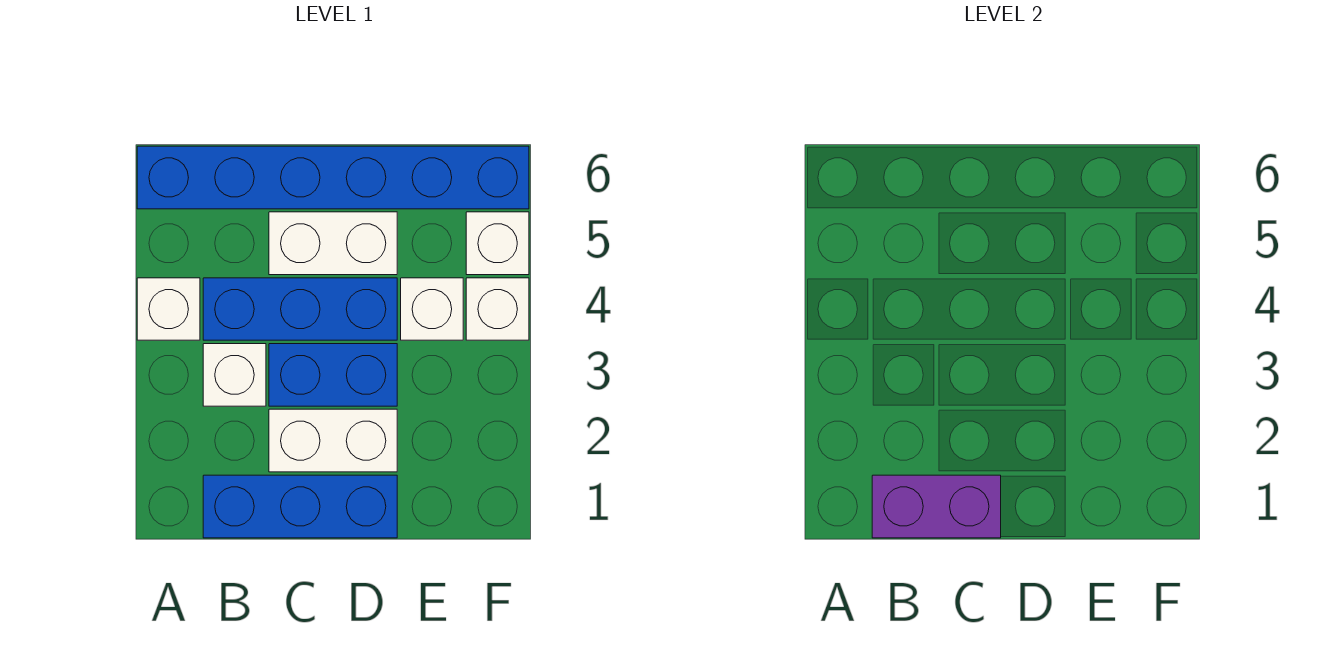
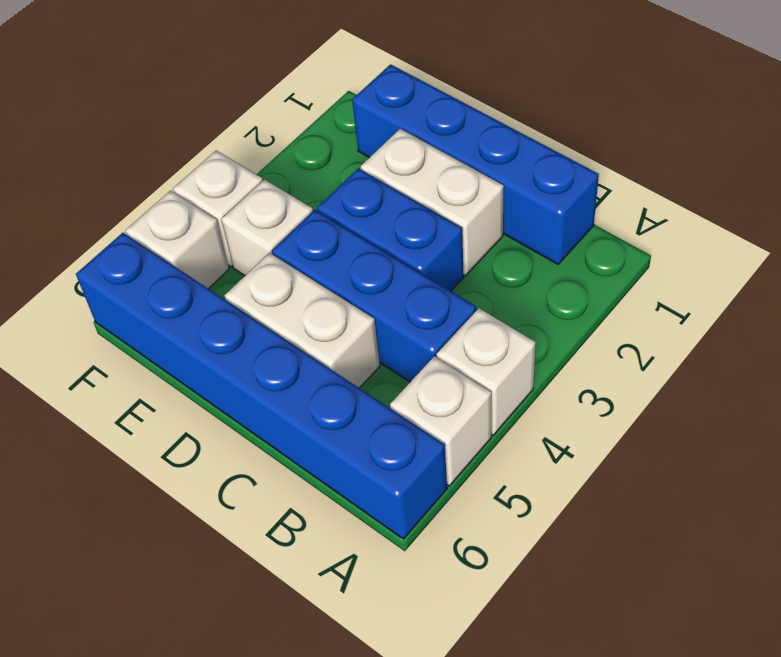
blue brick B1:D1 level 1 -> blue brick B1:E1 level 1
purple brick B1:C1 level 2 -> none
white brick B3 level 1 -> white brick A5 level 1

